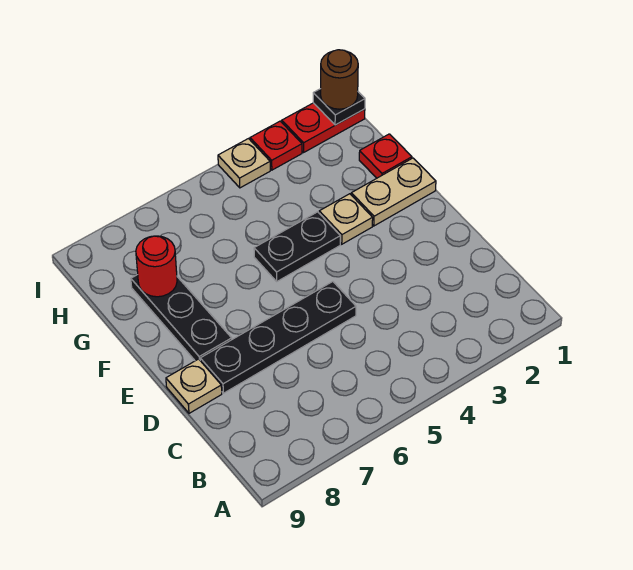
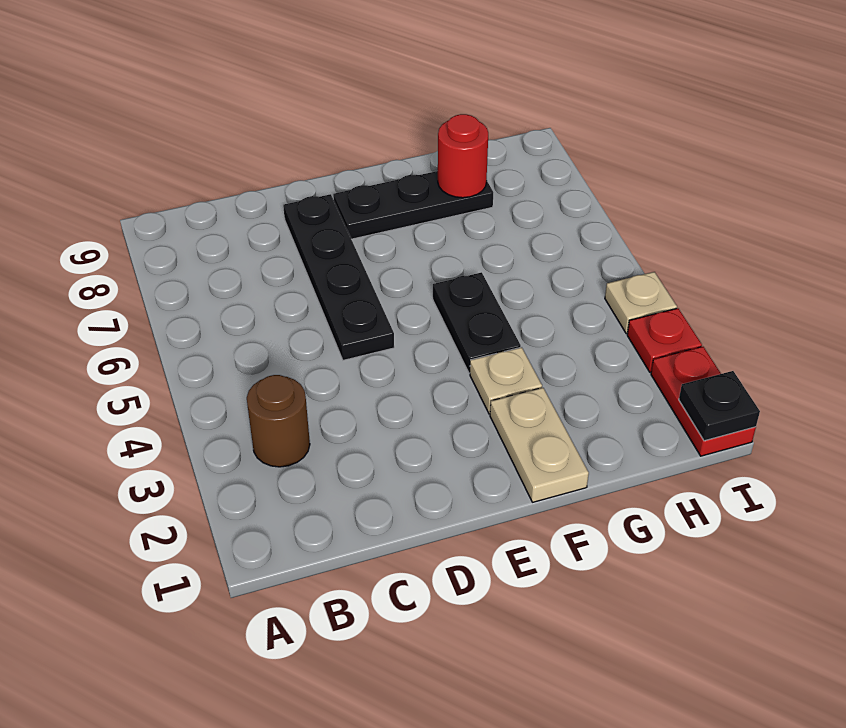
tan plate D9 level 1 -> none
red plate G1 level 1 -> none
brown round brick I1 level 3 -> brown round brick B3 level 1

